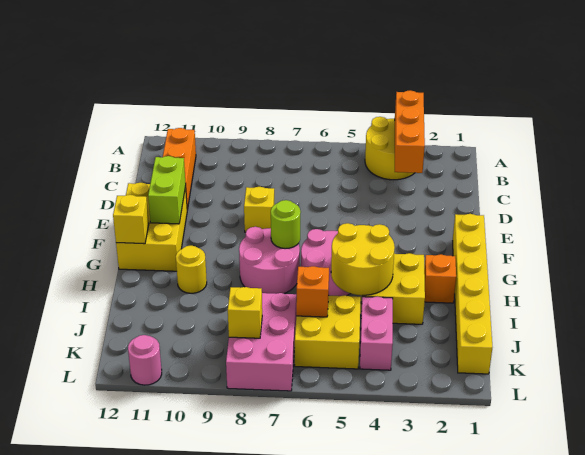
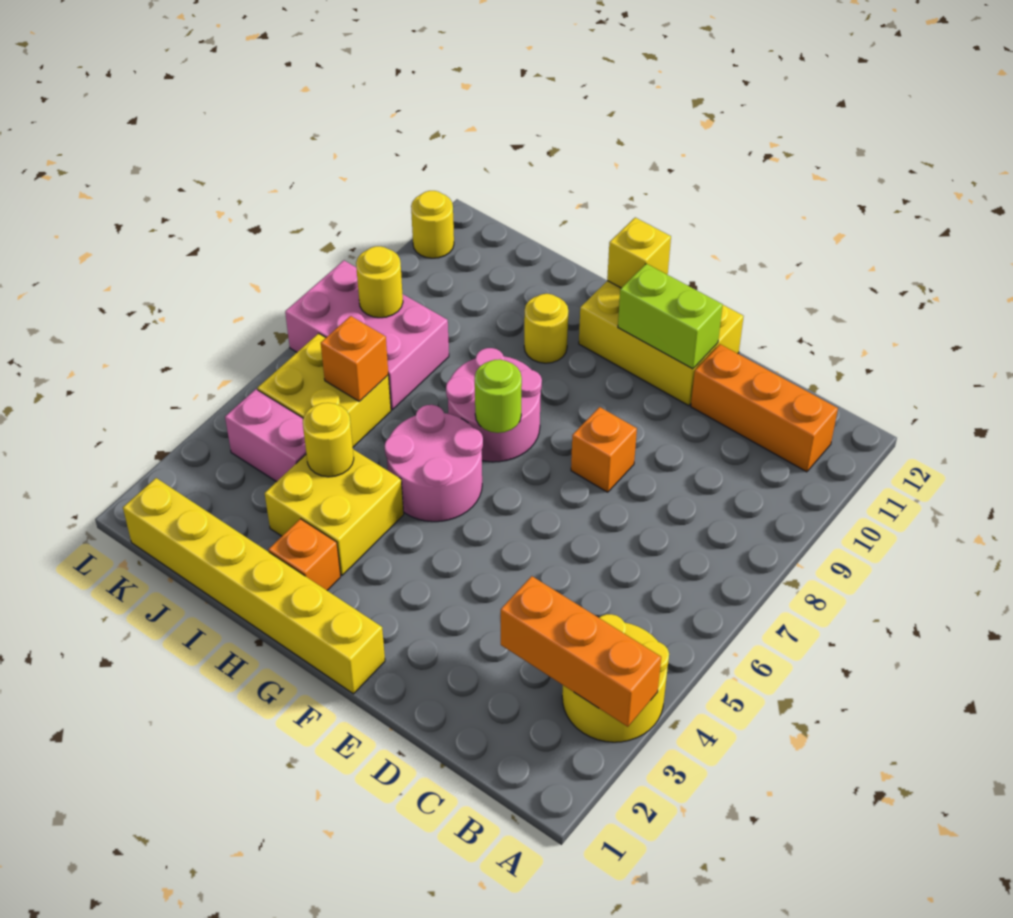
yellow brick E8 level 1 -> orange brick E8 level 1
yellow round brick H4:I5 level 2 -> yellow round brick I4 level 2
yellow brick K8 level 2 -> yellow round brick K8 level 2
pink round brick L11 level 1 -> yellow round brick L11 level 1

